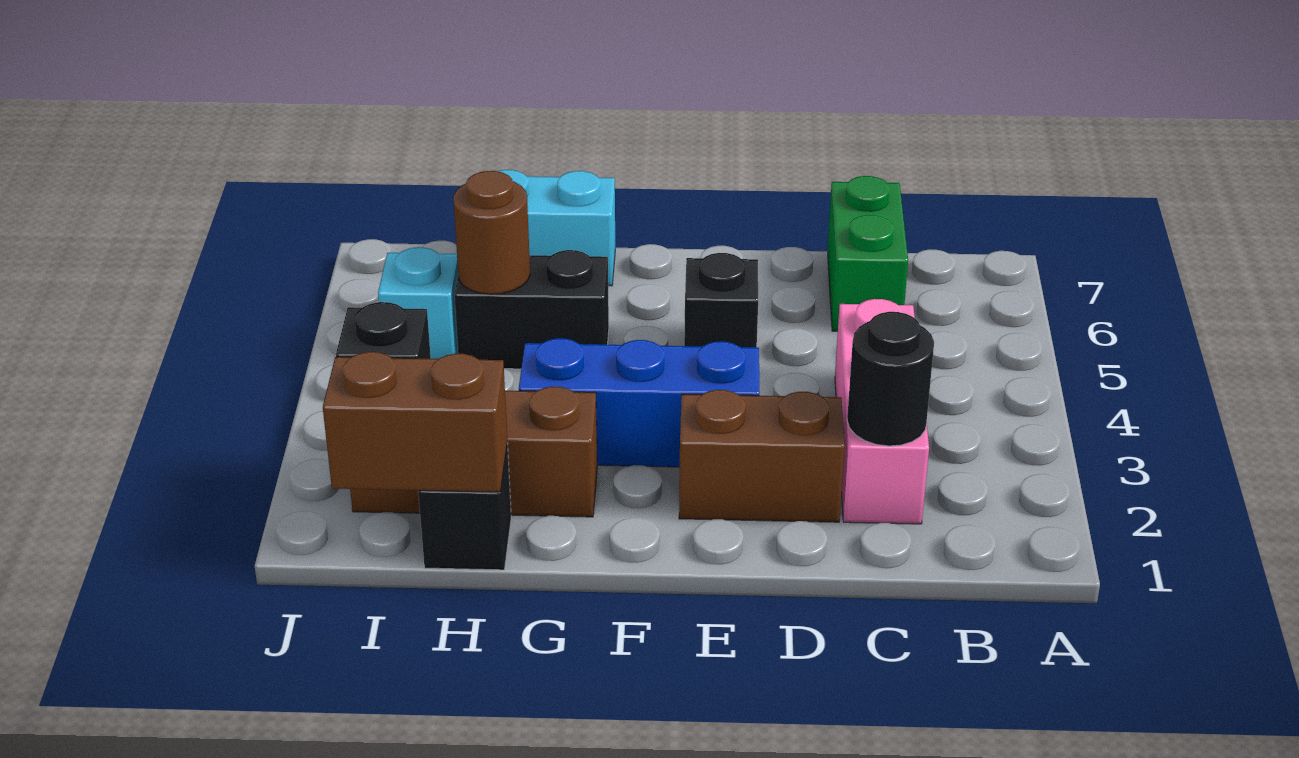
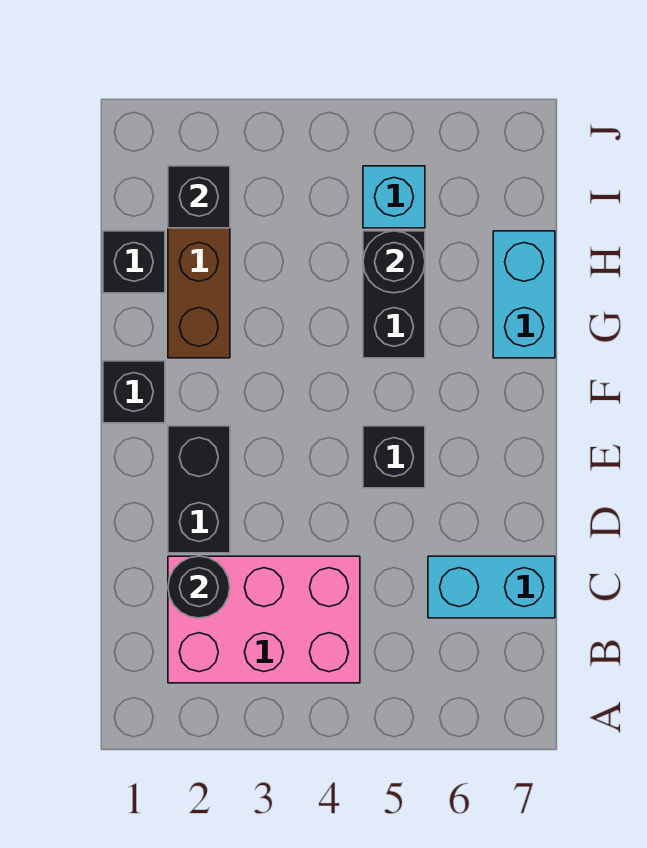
pink brick C2:C4 level 1 -> pink brick B2:C4 level 1
green brick C6:C7 level 1 -> cyan brick C6:C7 level 1
brown brick D2:E2 level 1 -> black brick D2:E2 level 1
blue brick E3:G3 level 1 -> none
none -> black brick F1 level 1
brown brick H1:I1 level 2 -> none
brown round brick H5 level 2 -> black round brick H5 level 2

